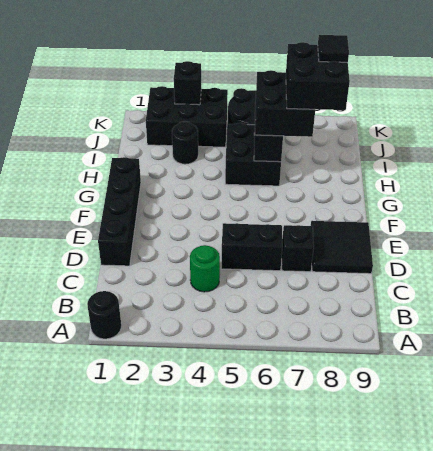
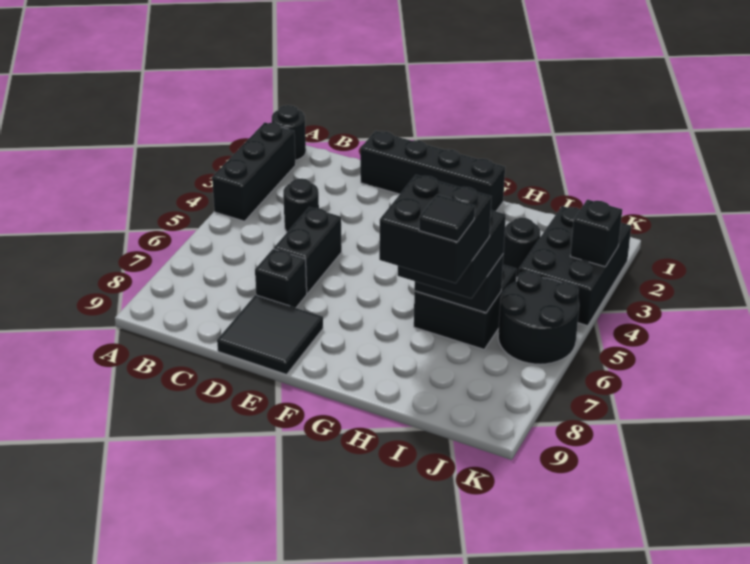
none -> black brick A2:A4 level 1
green round brick C4 level 1 -> black round brick C4 level 1

